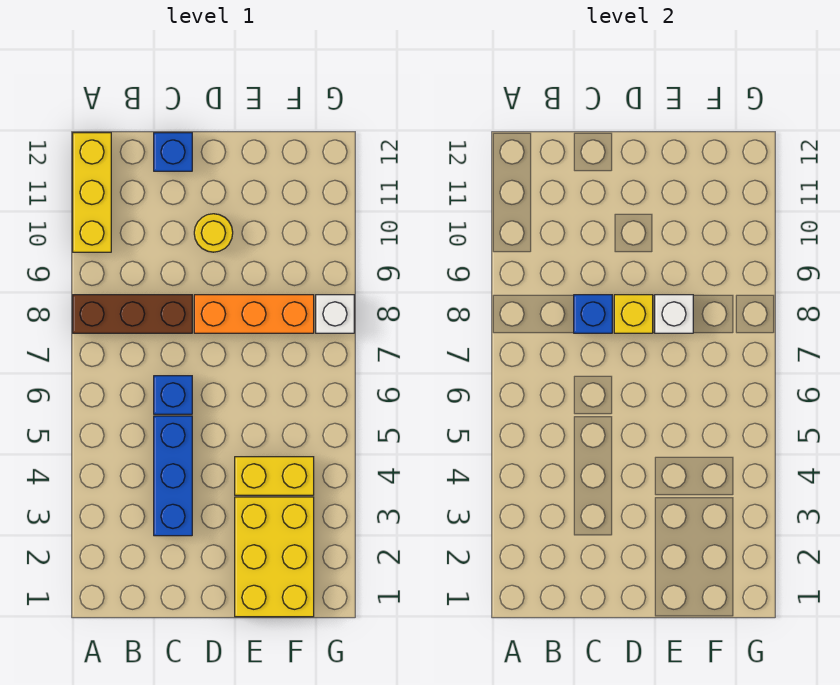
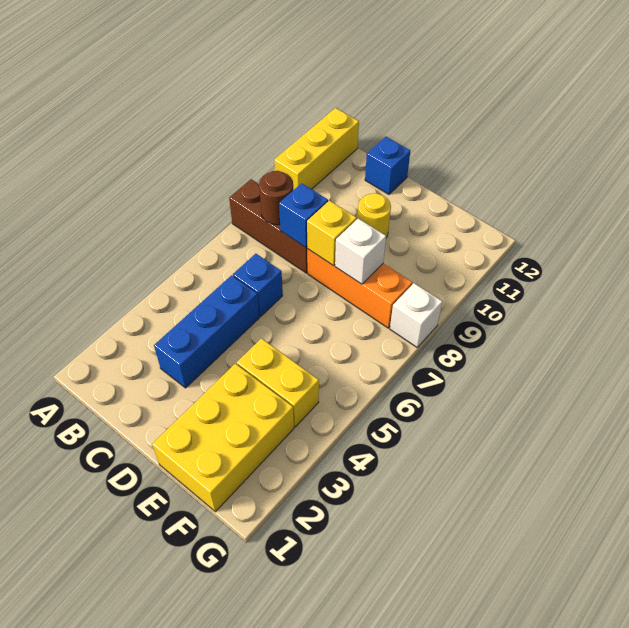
none -> brown round brick B8 level 2

